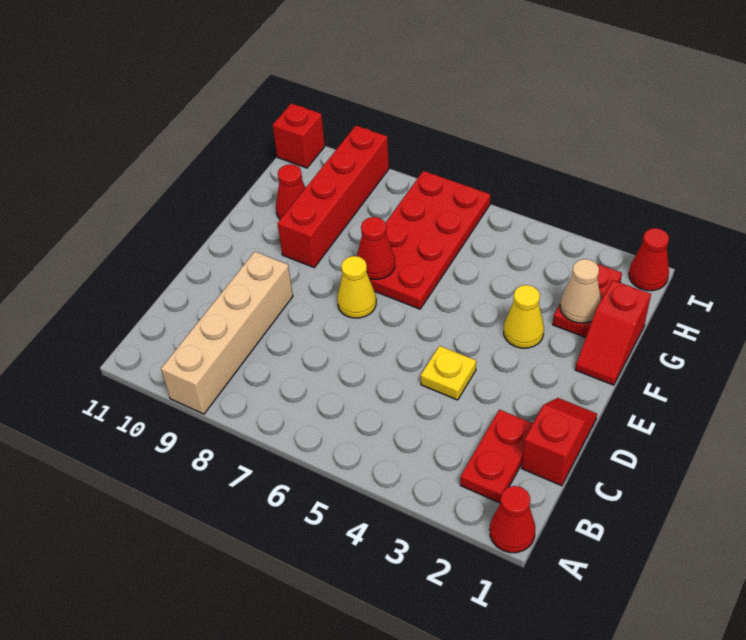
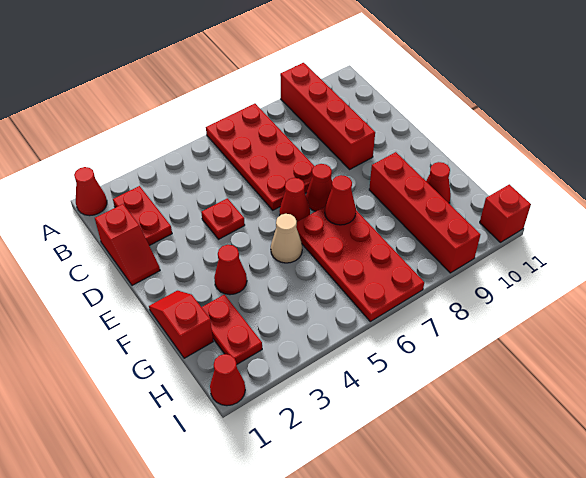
none -> red plate A6:D7 level 1
tan brick A9:D9 level 1 -> red brick A9:D9 level 1
yellow plate D4 level 1 -> red plate D4 level 1
none -> red cone E6 level 1
yellow cone E7 level 1 -> red cone E7 level 1
yellow cone F3 level 1 -> red cone F3 level 1
tan cone G2 level 2 -> tan cone F5 level 1

